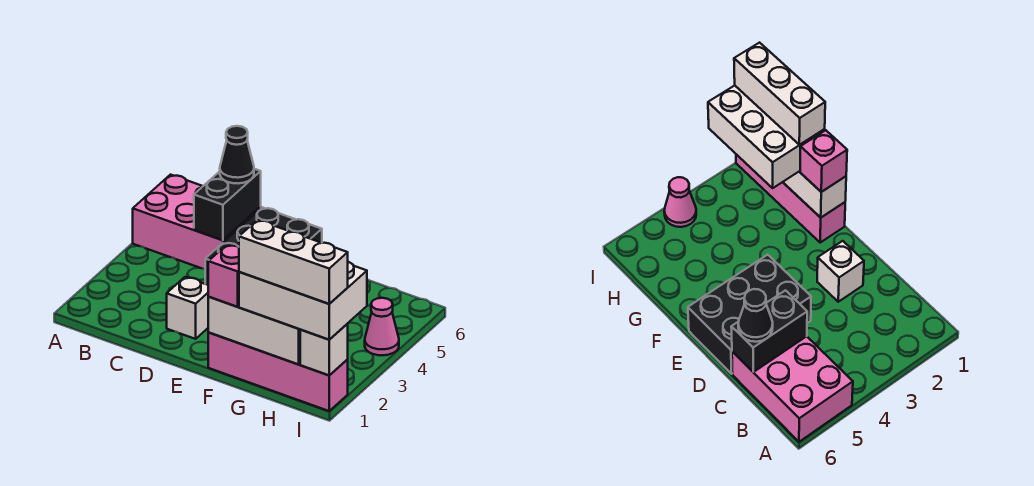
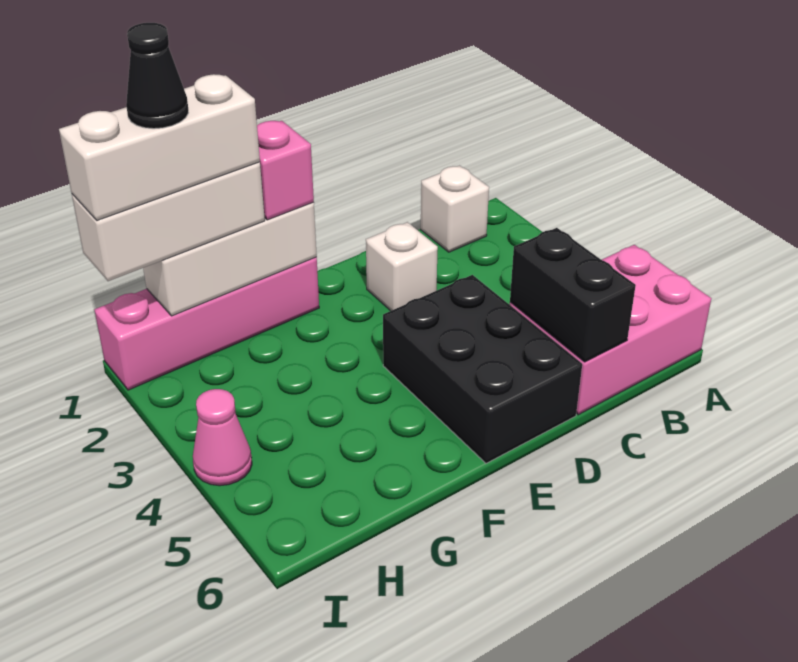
black cone C6 level 3 -> black cone H1 level 5
white brick G1:I2 level 3 -> white brick G1:I1 level 3
white brick I1 level 2 -> white brick B1 level 1

